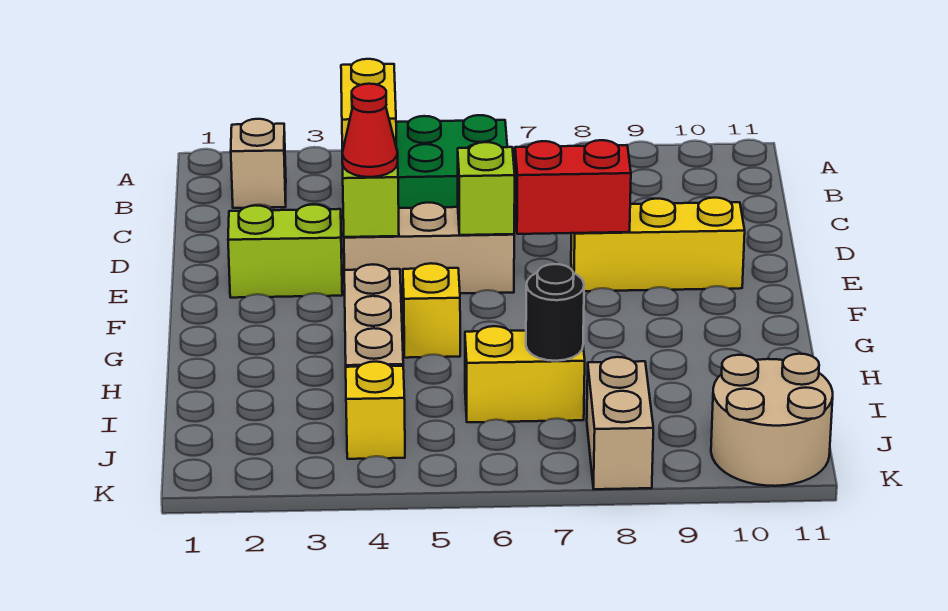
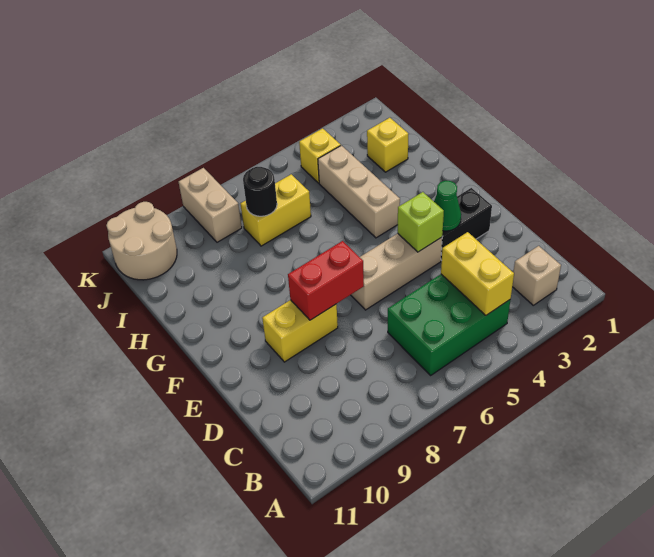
lime brick E2:E3 level 1 -> black brick E2:E3 level 1
none -> green cone E3 level 2
red cone E4 level 3 -> none
lime brick E6 level 2 -> none
yellow brick E8:E10 level 1 -> yellow brick E8:E9 level 1
yellow brick G5 level 1 -> yellow brick I2 level 1

